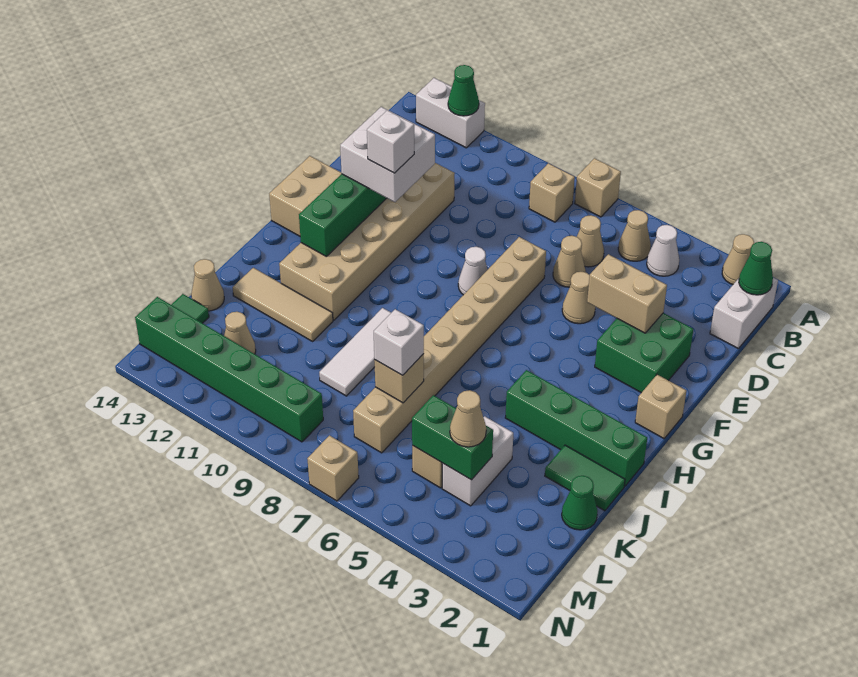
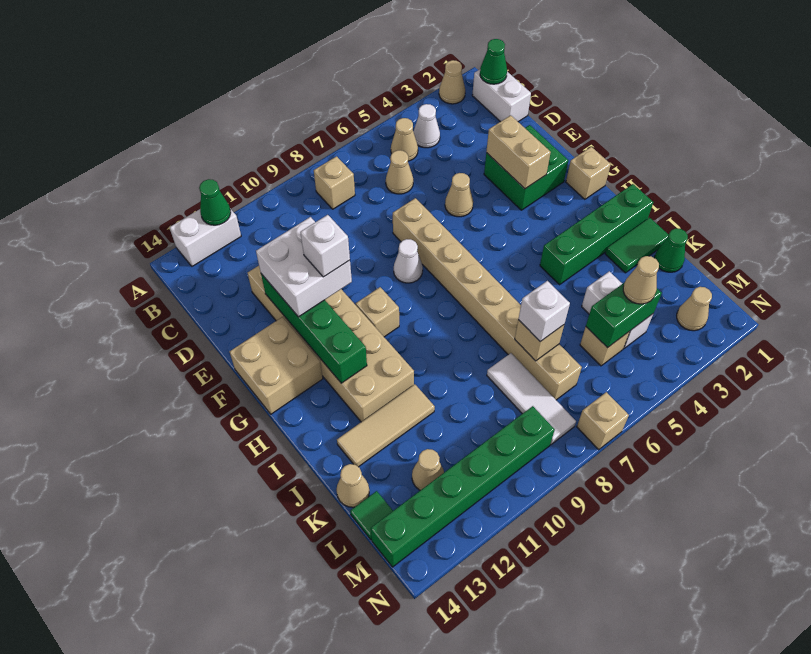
tan brick A7 level 1 -> tan brick G10 level 1
tan cone D6 level 1 -> tan cone M2 level 1
tan brick E3:E4 level 2 -> tan brick E3:F3 level 2
white tile I9:K9 level 1 -> white tile K8:M8 level 1

